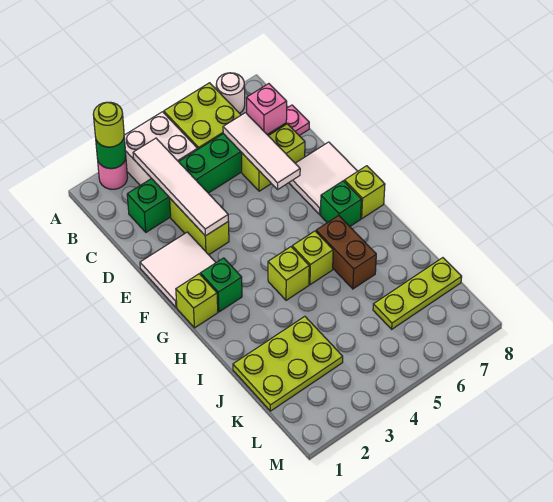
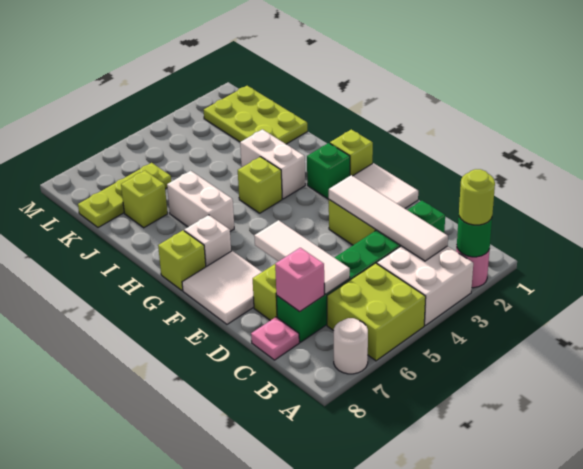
green brick G7 level 1 -> white brick G7 level 1
none -> white brick H3:I3 level 1
lime brick H5 level 1 -> lime brick J7 level 1
brown brick H6:I6 level 1 -> white brick H6:I6 level 1
lime plate J1:K3 level 1 -> lime plate J1:L2 level 1

